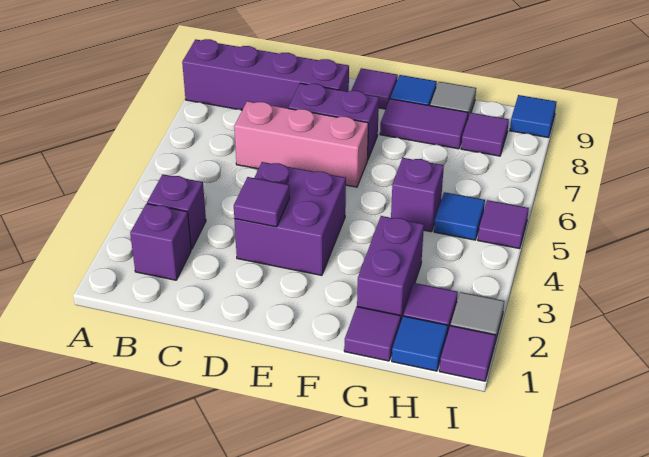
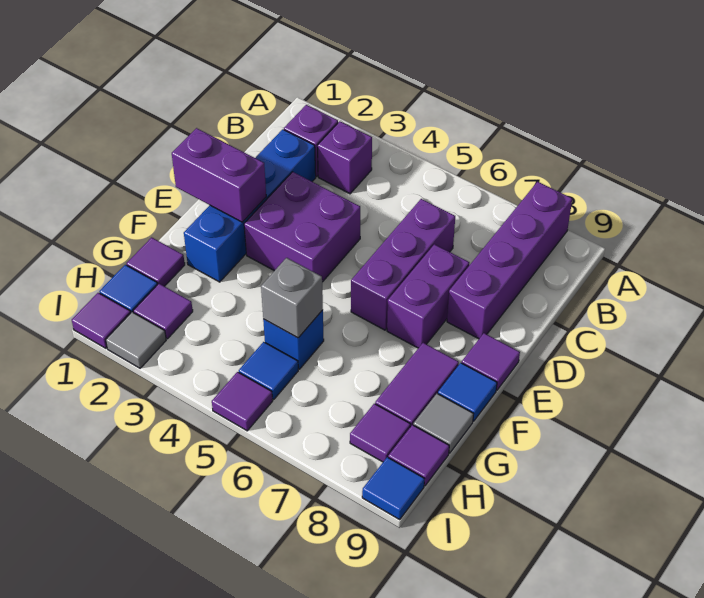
none -> blue brick C2:F2 level 1
pink brick C6:E6 level 1 -> purple brick C6:E6 level 1
purple tile D3 level 2 -> purple tile H9 level 1
purple brick G2:G3 level 1 -> purple brick E1:E2 level 2
purple brick G5 level 1 -> blue brick G5 level 1
none -> grey brick G5 level 2

